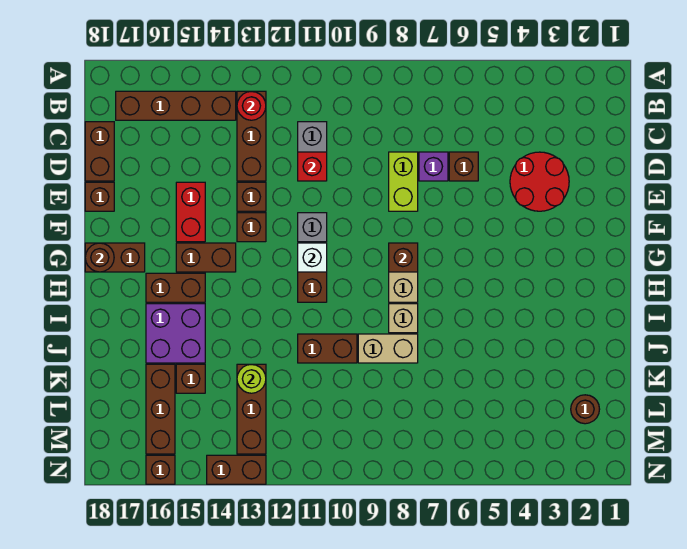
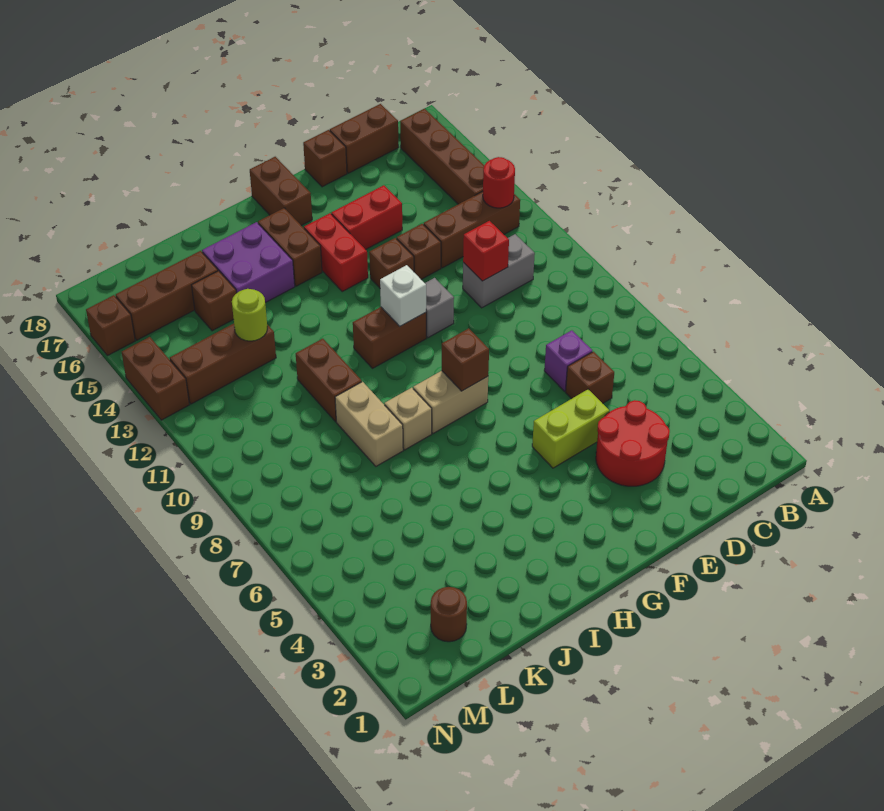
lime brick D8:E8 level 1 -> lime brick E5:F5 level 1
brown brick G14:G15 level 1 -> red brick G14:G15 level 1
brown round brick G18 level 2 -> none

